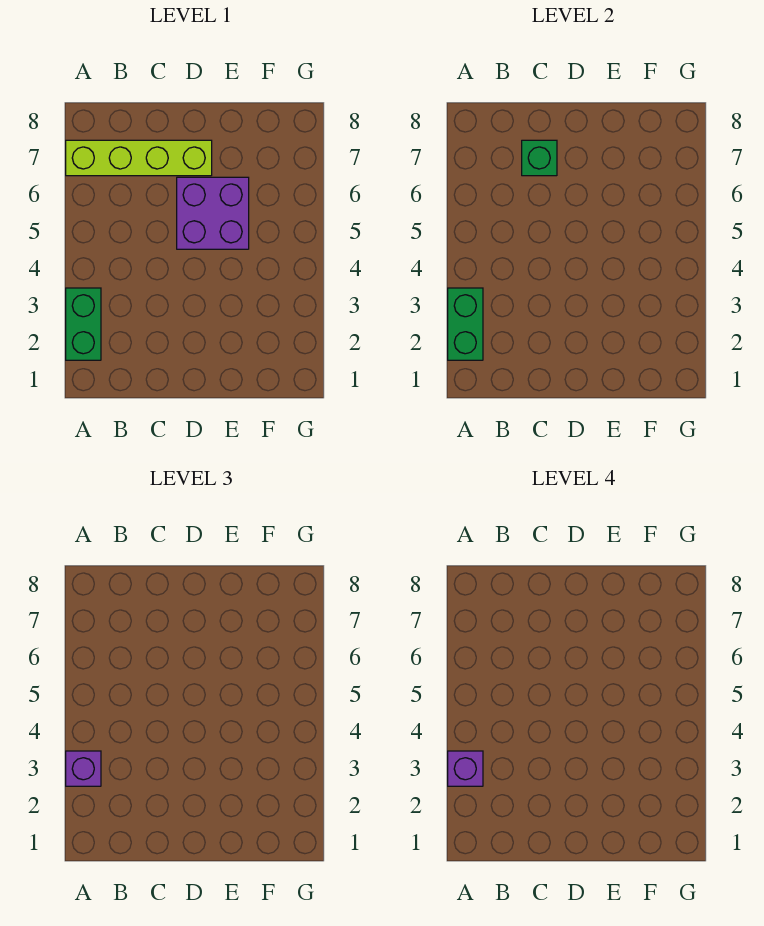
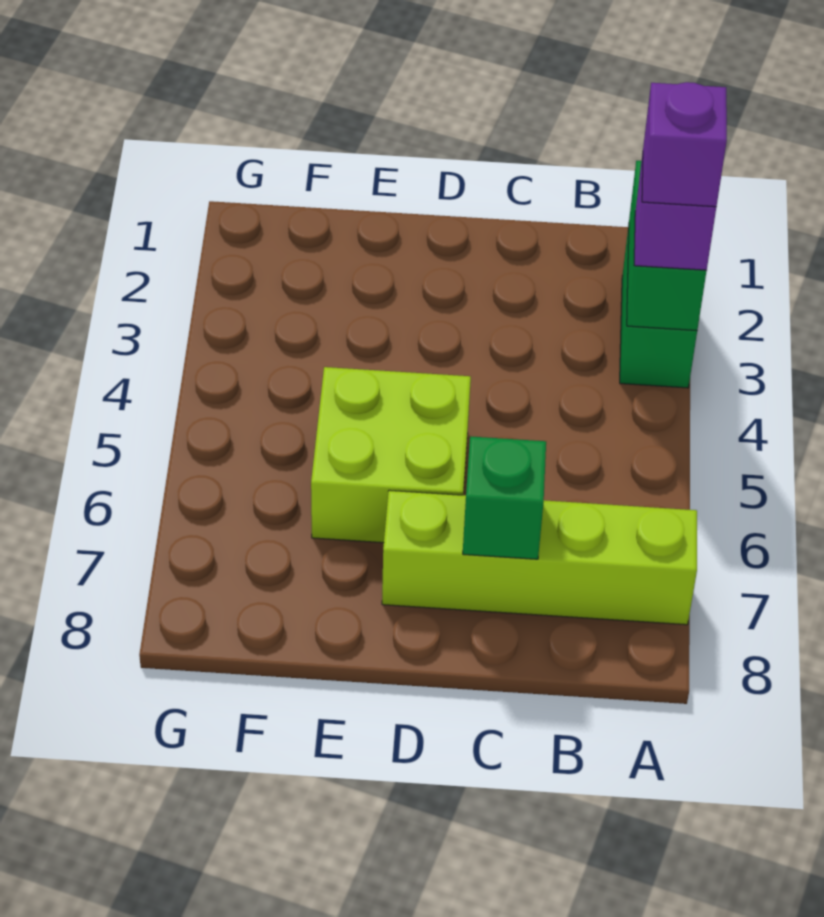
purple brick D5:E6 level 1 -> lime brick D5:E6 level 1

